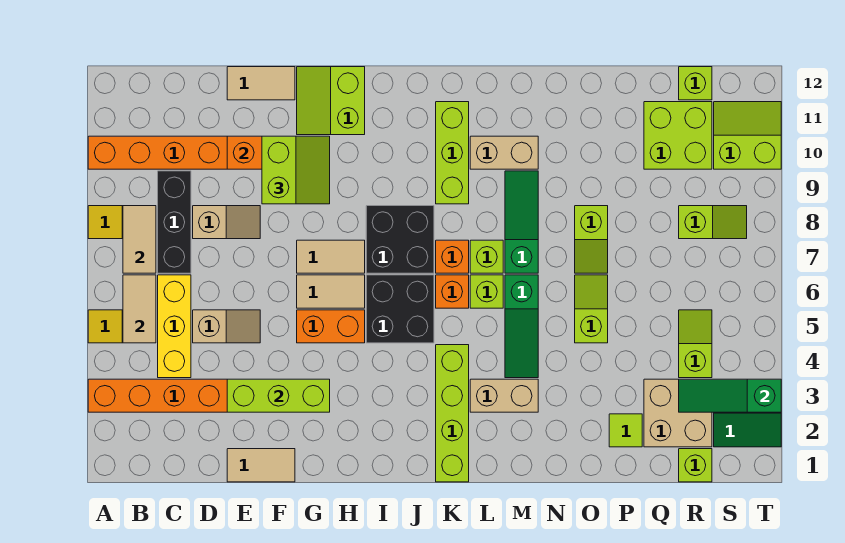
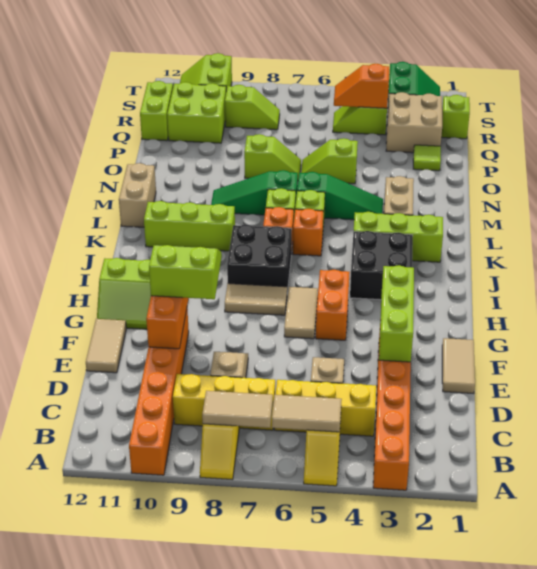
black brick C7:C9 level 1 -> yellow brick C7:C9 level 1
tan tile G7:H7 level 1 -> tan tile H7:H8 level 1
black brick I5:J6 level 1 -> black brick I3:J4 level 1
lime brick K1:K4 level 1 -> lime brick K2:K4 level 1
tan brick L10:M10 level 1 -> tan brick L12:M12 level 1
green slope R3:T3 level 2 top T -> none
none -> orange slope R4:R5 level 2 top 4
lime slope R8:S8 level 1 top R -> lime slope R8:R9 level 1 top 9
lime brick R12 level 1 -> lime brick Q12:R12 level 1

